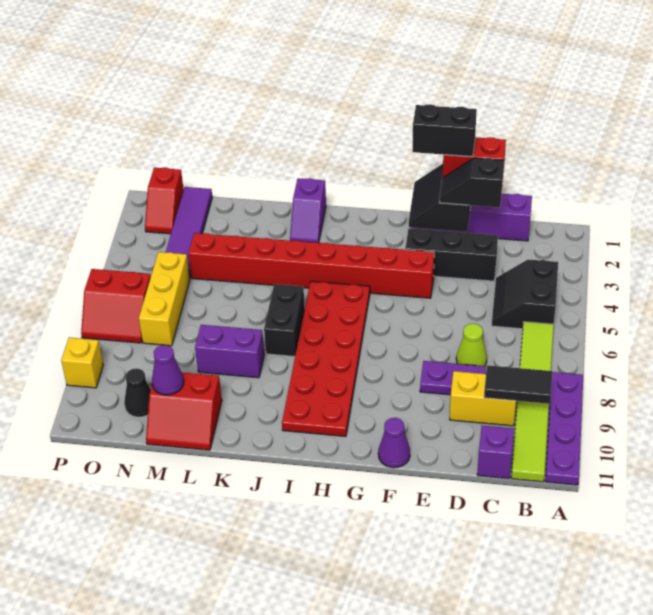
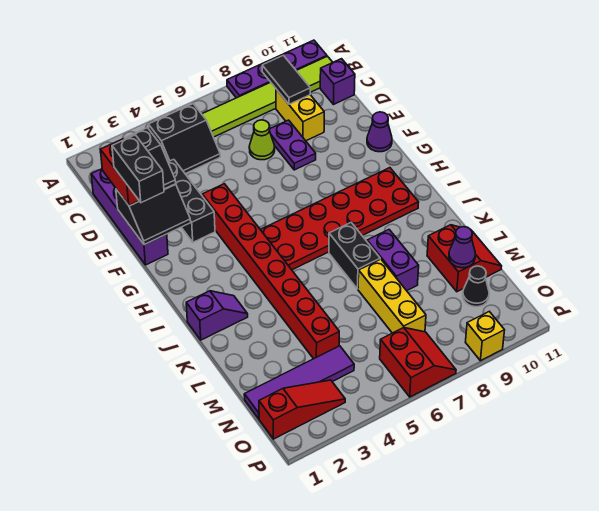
black brick J6:J7 level 1 -> black brick J7:K7 level 1
yellow brick N5:N7 level 1 -> yellow brick L7:N7 level 1
red slope O1:O2 level 1 top 1 -> red slope O1:O3 level 1 top 1

